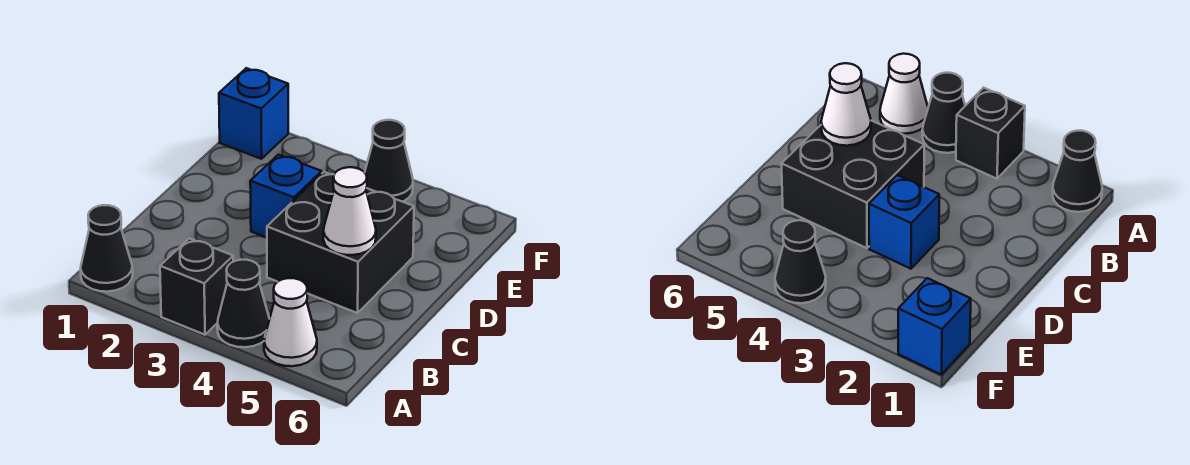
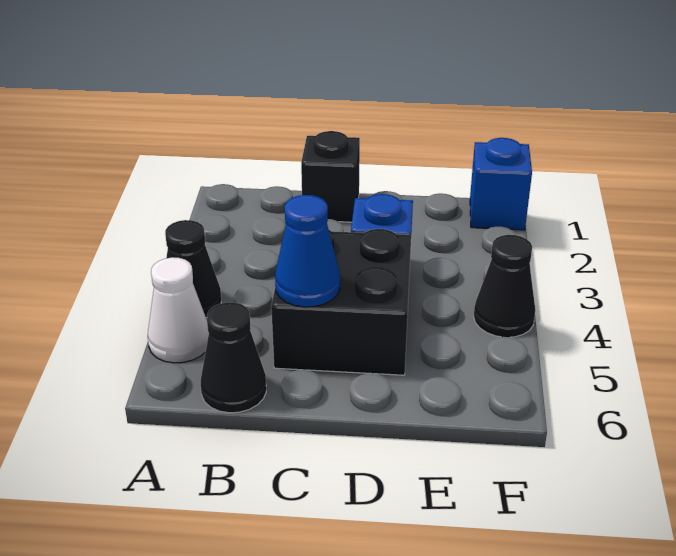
black cone A1 level 1 -> black cone B6 level 1
black brick A3 level 1 -> black brick C1 level 1
white cone C5 level 2 -> blue cone C5 level 2

